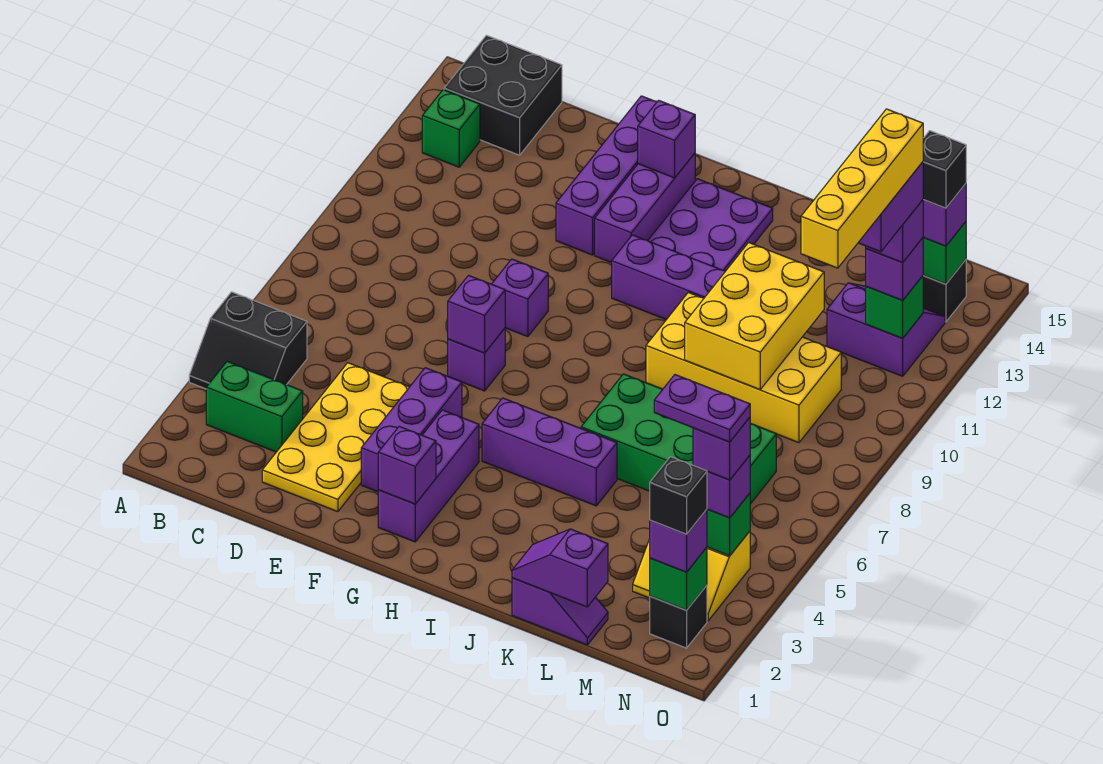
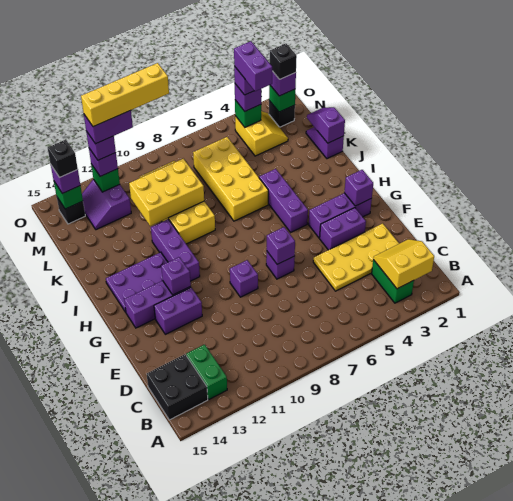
black slope A4:B5 level 1 top 5 -> none
none -> yellow slope B2:C3 level 2 top B
green brick B13 level 1 -> green brick B13:C13 level 1
purple brick F3:F5 level 1 -> purple brick F3:F4 level 1
purple brick F12:F15 level 1 -> purple brick F12:F13 level 1
purple brick G14 level 2 -> purple brick G12 level 2
green brick J6:M7 level 1 -> yellow brick J6:M7 level 1
purple slope K1:L1 level 2 top L -> purple slope K1:L1 level 2 top K
purple plate M4:N4 level 5 -> purple brick M4:N4 level 5

